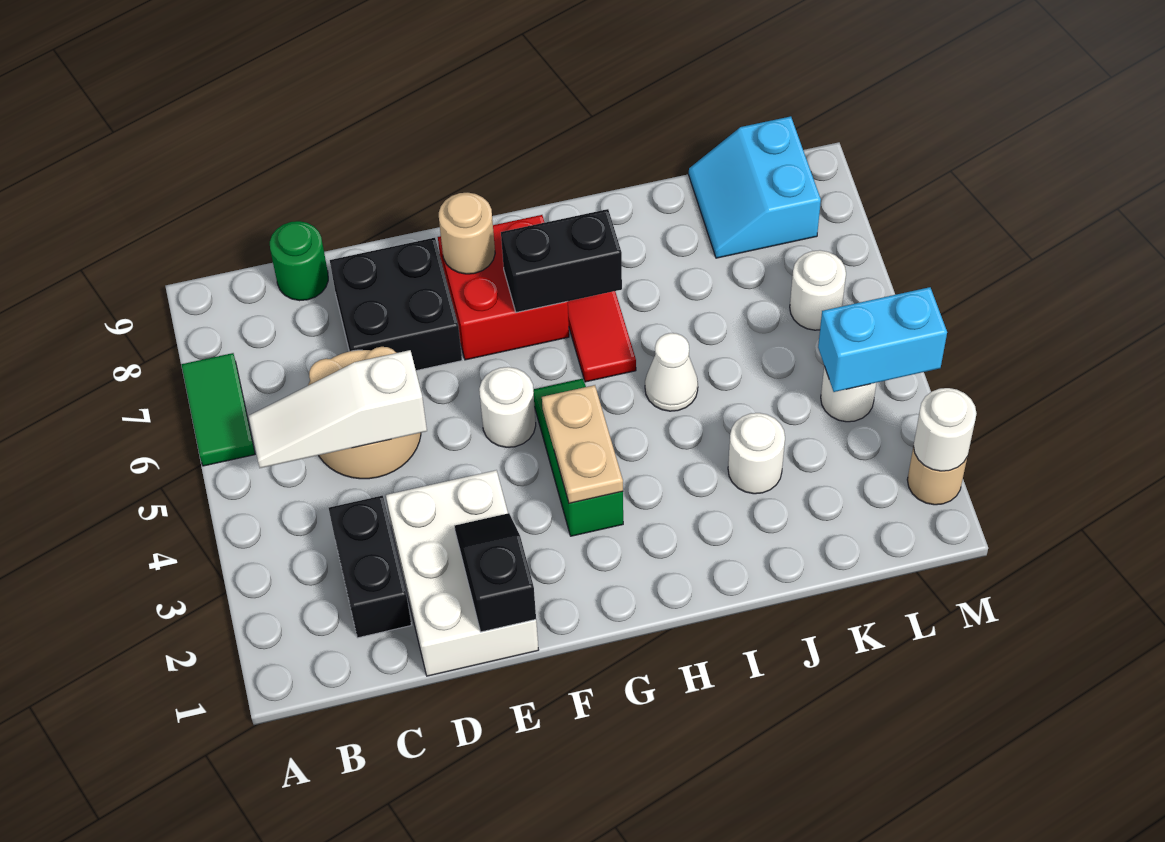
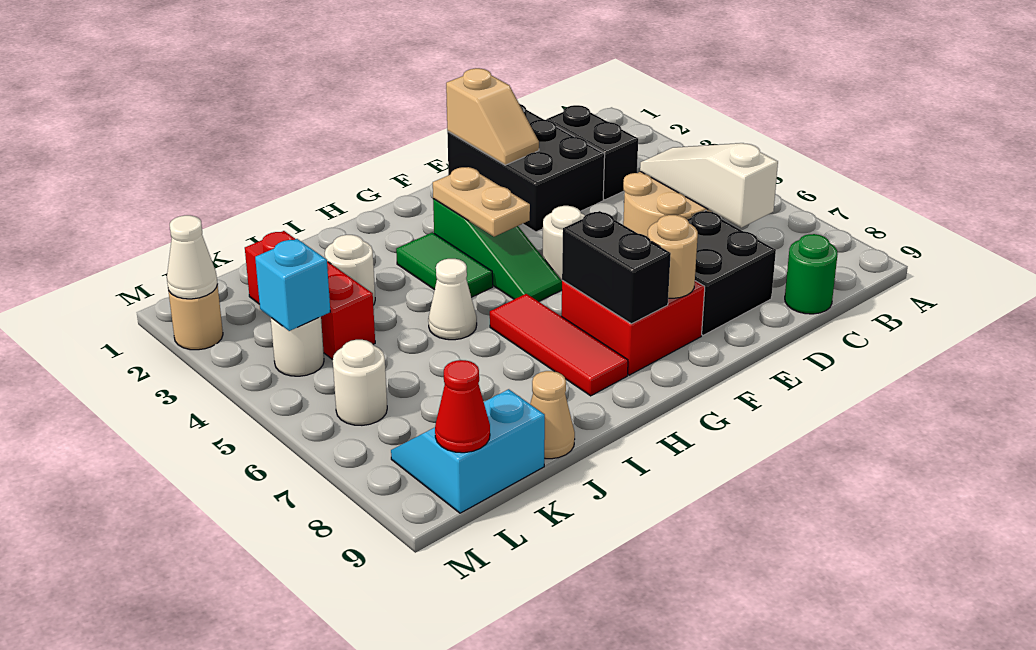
green tile A6:A7 level 1 -> green tile H3:H4 level 1
white slope B5:D5 level 2 top D -> white slope C5:C7 level 2 top 7
white brick D1:E3 level 1 -> black brick D1:E3 level 1
black slope E1:E2 level 2 top 1 -> tan slope E1:E2 level 2 top 1
black brick G7:H7 level 2 -> black brick G7:G8 level 2
none -> tan cone J9 level 1
none -> red brick K2:K4 level 1
cyan slope K8:L9 level 1 top L -> cyan slope K8:L9 level 1 top 9
cyan brick L4:M4 level 2 -> cyan brick L4 level 2
none -> red cone L9 level 2
white round brick M2 level 2 -> white cone M2 level 2

